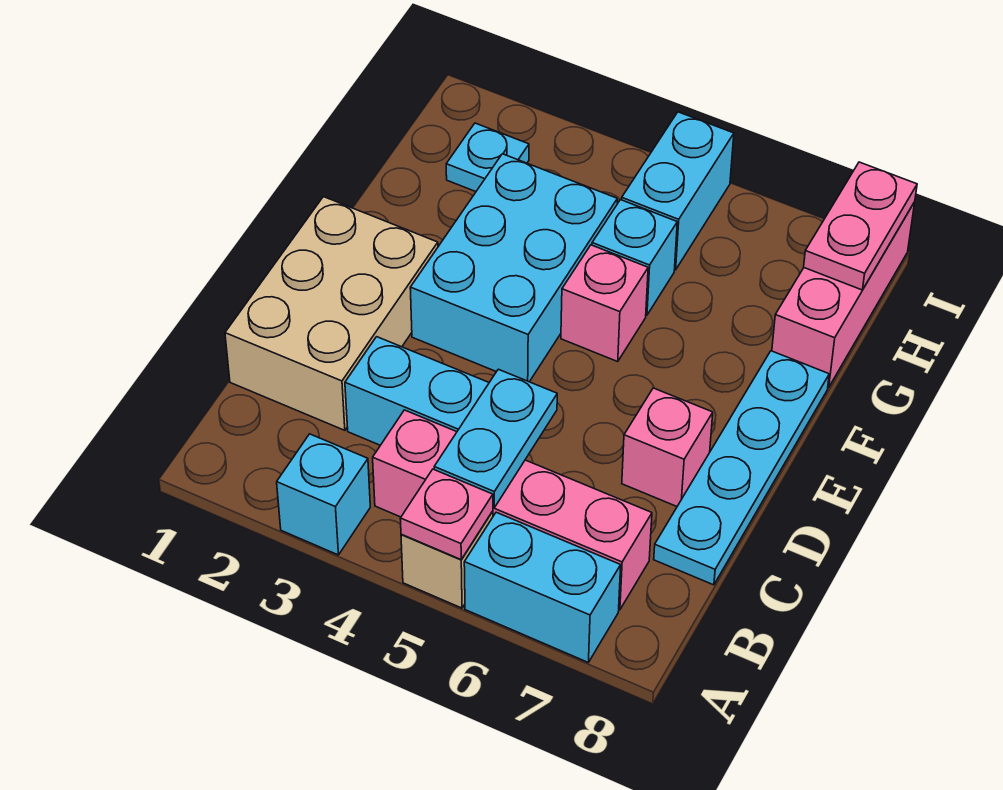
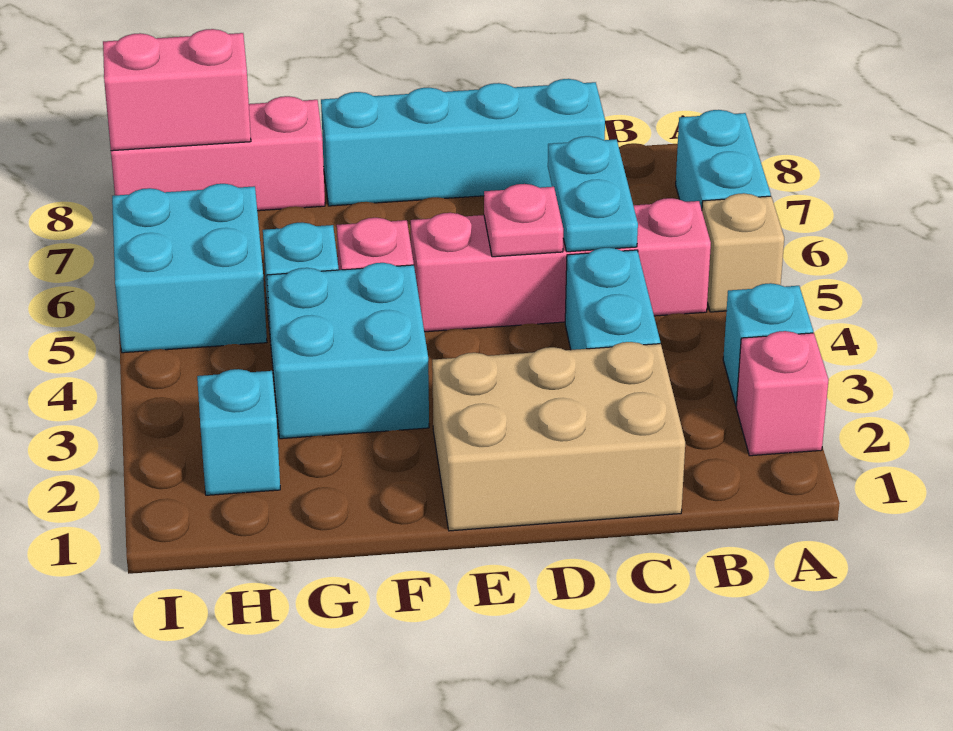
pink plate A5 level 2 -> pink plate D5 level 2
pink brick B4:B7 level 1 -> pink brick B5:E5 level 1
cyan plate B5:C5 level 2 -> cyan plate C5:C6 level 2
cyan plate C8:F8 level 1 -> cyan brick C8:F8 level 1
pink brick D7 level 1 -> pink brick A2 level 1
cyan brick E3:G4 level 1 -> cyan brick F3:G4 level 1
cyan plate H2 level 1 -> cyan brick H2 level 1
cyan brick H5:I5 level 1 -> cyan brick H5:I6 level 1
pink plate H8:I8 level 2 -> pink brick H8:I8 level 2

